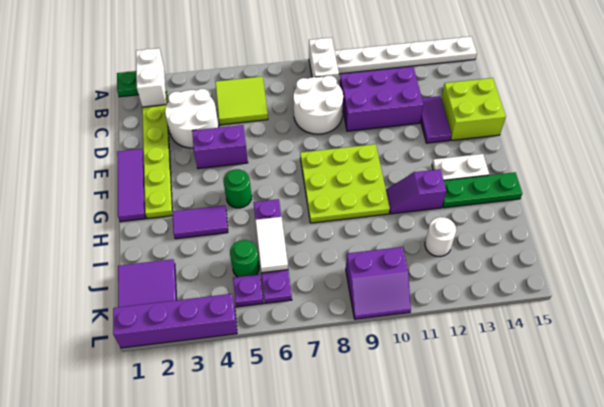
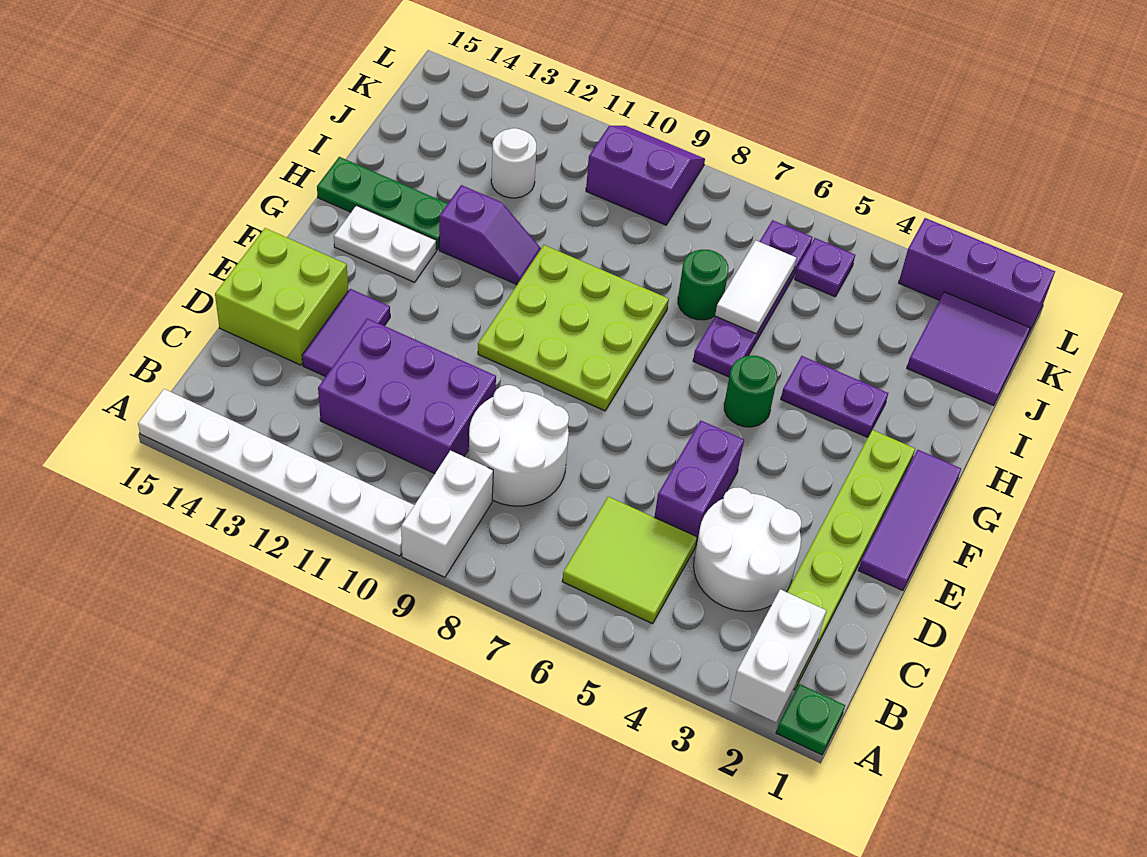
purple brick E4:E5 level 1 -> purple brick D5:E5 level 1
purple tile H3:H4 level 1 -> purple plate H3:H4 level 1
green round brick J5 level 1 -> green round brick I7 level 1
purple brick L1:L4 level 1 -> purple brick L1:L3 level 1

